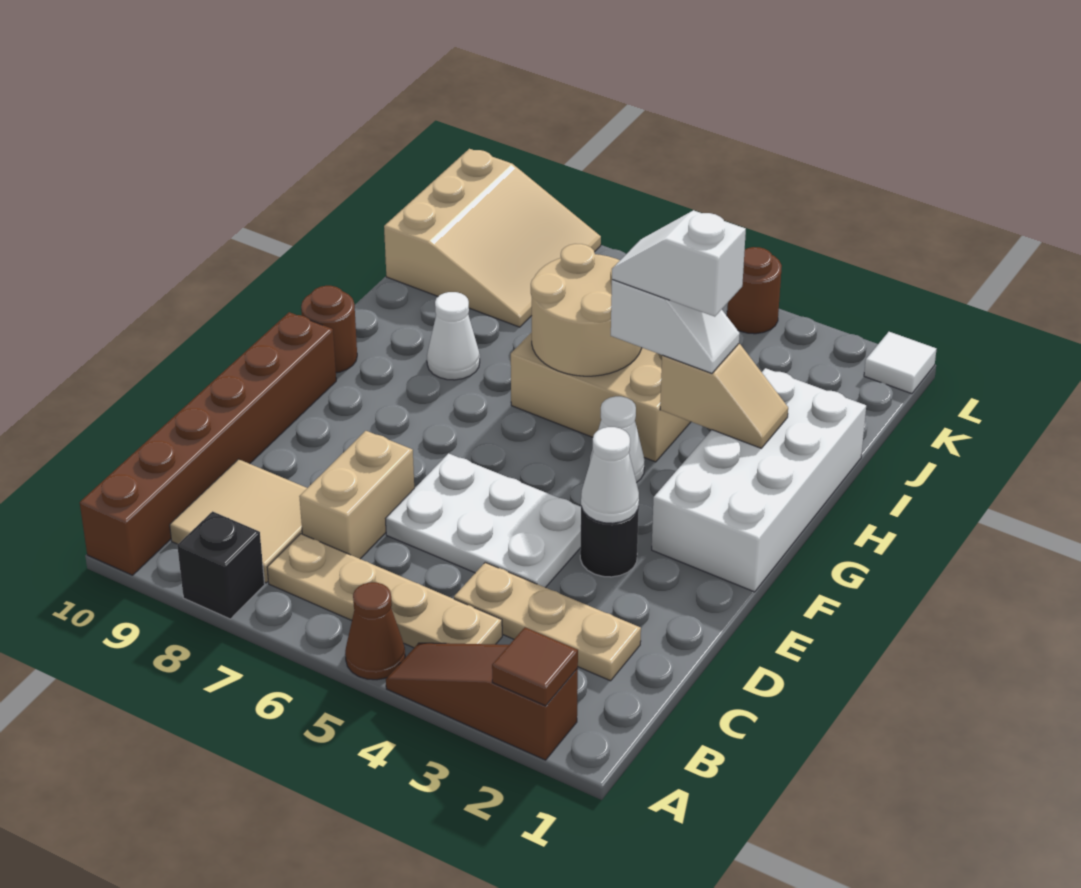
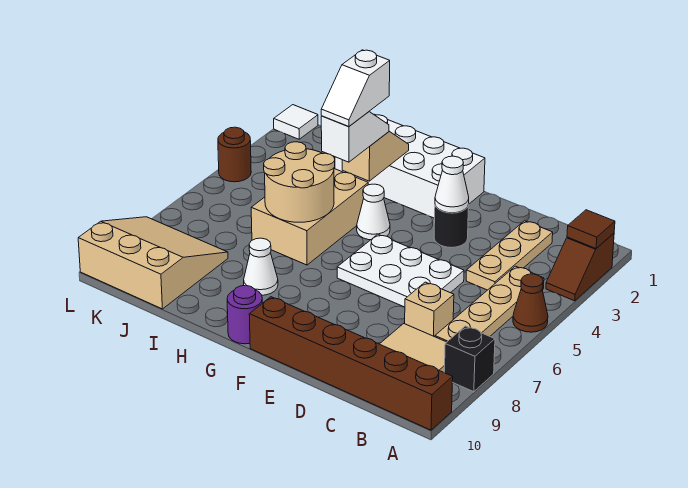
brown slope A2:A4 level 1 top 2 -> brown slope A2:A3 level 1 top 2
tan brick C7:D7 level 1 -> tan brick C7 level 1
white plate D4:E6 level 1 -> white plate D5:F6 level 1
brown round brick G10 level 1 -> purple round brick G10 level 1

